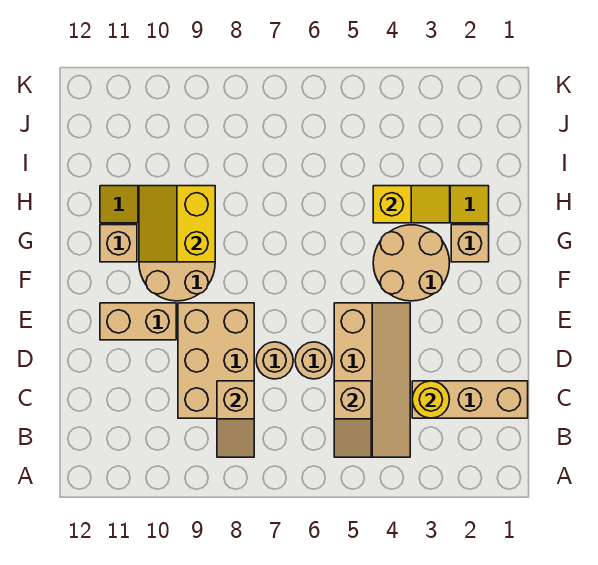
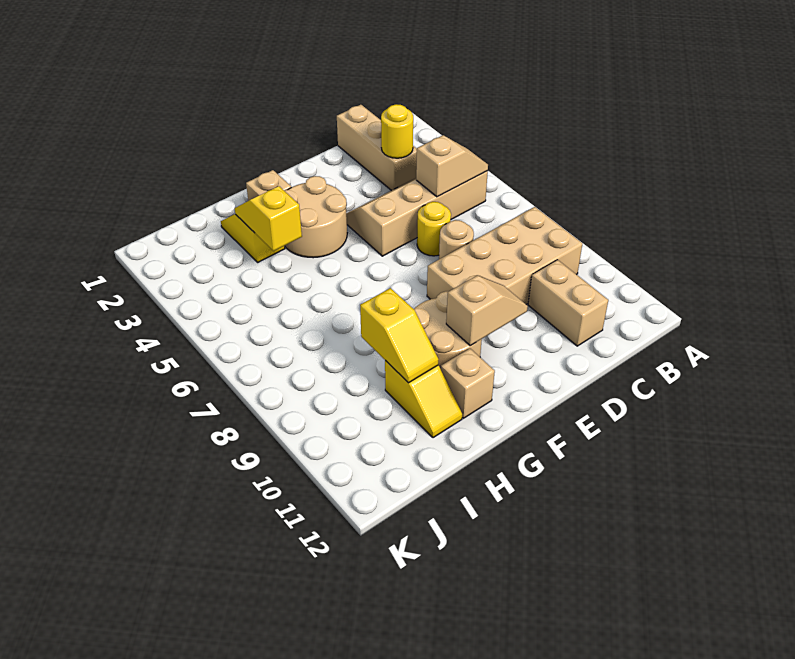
tan slope B8:C8 level 2 top C -> tan slope E10:F10 level 2 top F
tan brick C8:E9 level 1 -> tan brick B8:E9 level 1
tan round brick D6 level 1 -> yellow round brick D6 level 1
tan brick E10:E11 level 1 -> tan brick C10:C11 level 1
yellow slope G9:H10 level 2 top 9 -> yellow slope H9:H10 level 2 top 9

